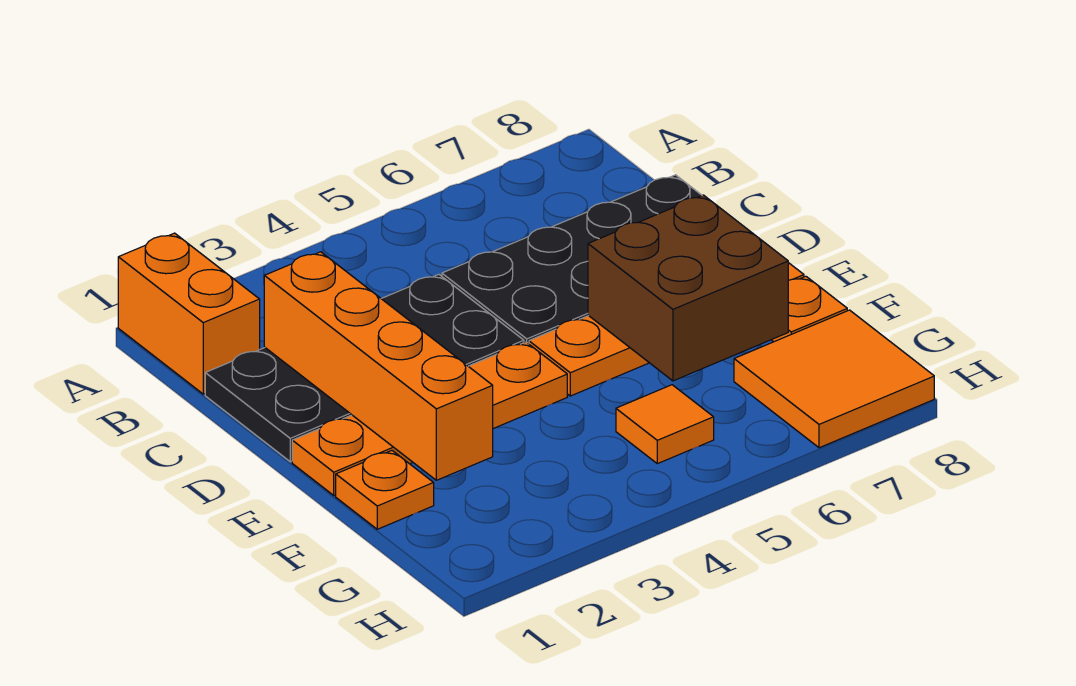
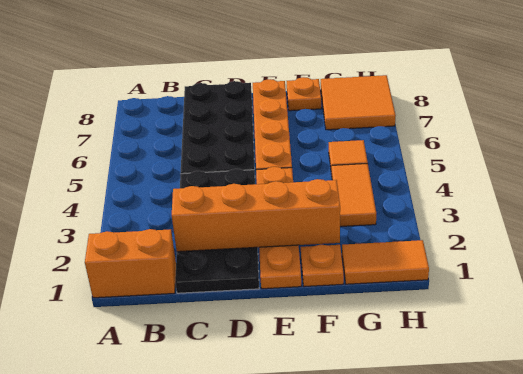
brown brick E6:F7 level 2 -> none
none -> orange tile G1:H1 level 1
none -> orange tile G3:G4 level 1

